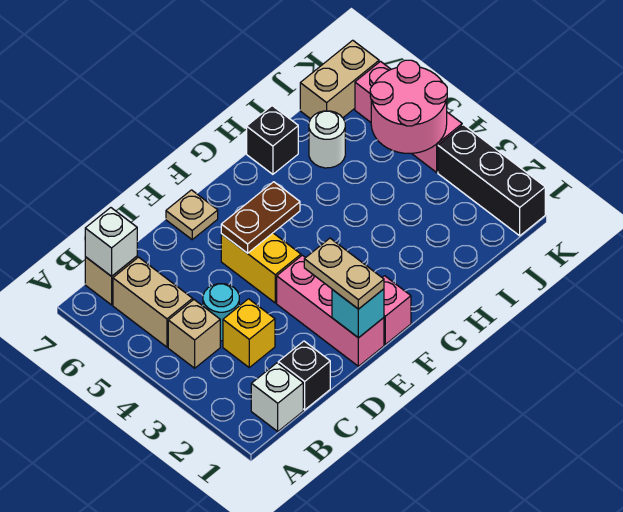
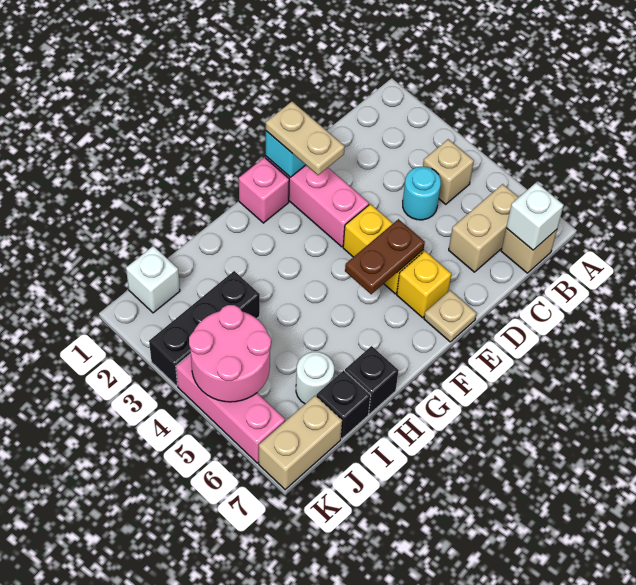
white brick B1 level 1 -> white brick J1 level 1
tan brick B5:B6 level 1 -> tan brick B6:C6 level 1
black brick C1 level 1 -> black brick I7 level 1
yellow brick C3 level 1 -> yellow brick E6 level 1
black brick K1:K3 level 1 -> black brick I3:K3 level 1

